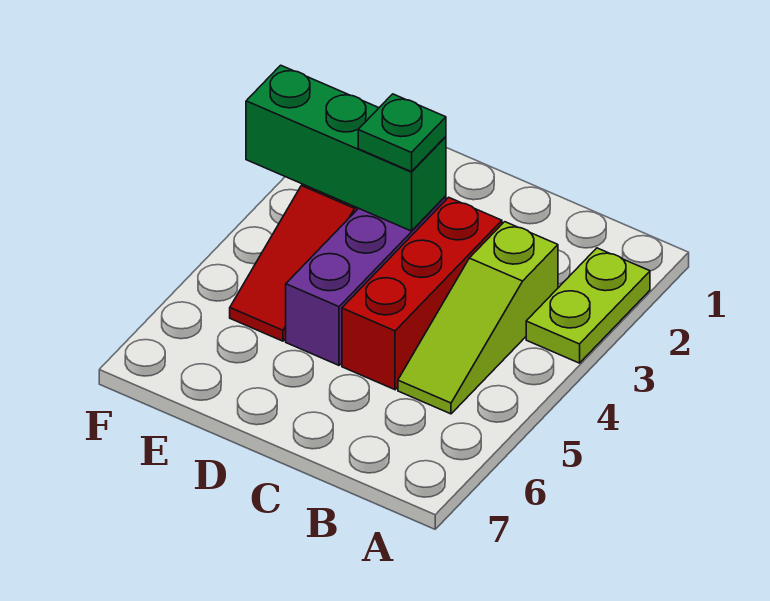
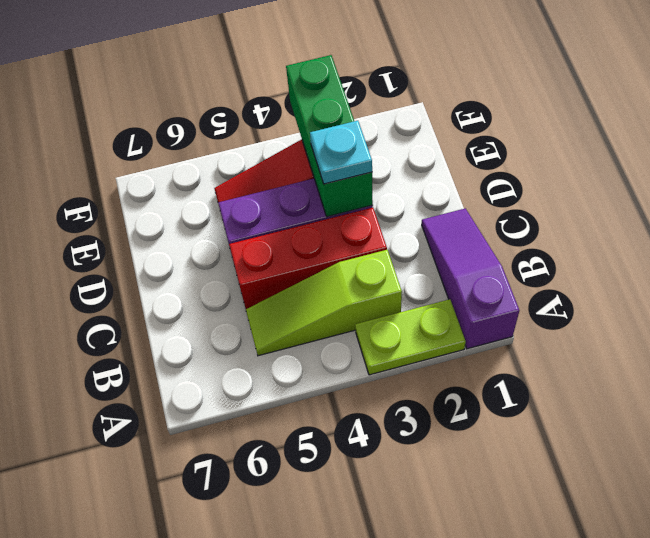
none -> purple slope A1:C1 level 1 top A
green plate D3 level 3 -> cyan plate D3 level 3

